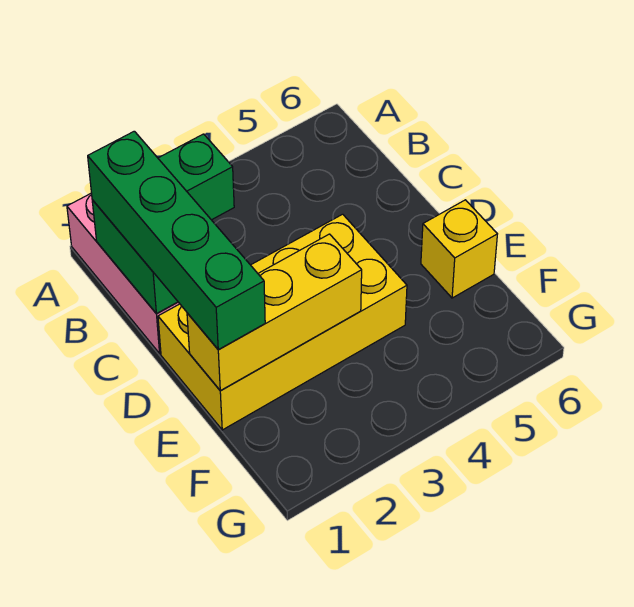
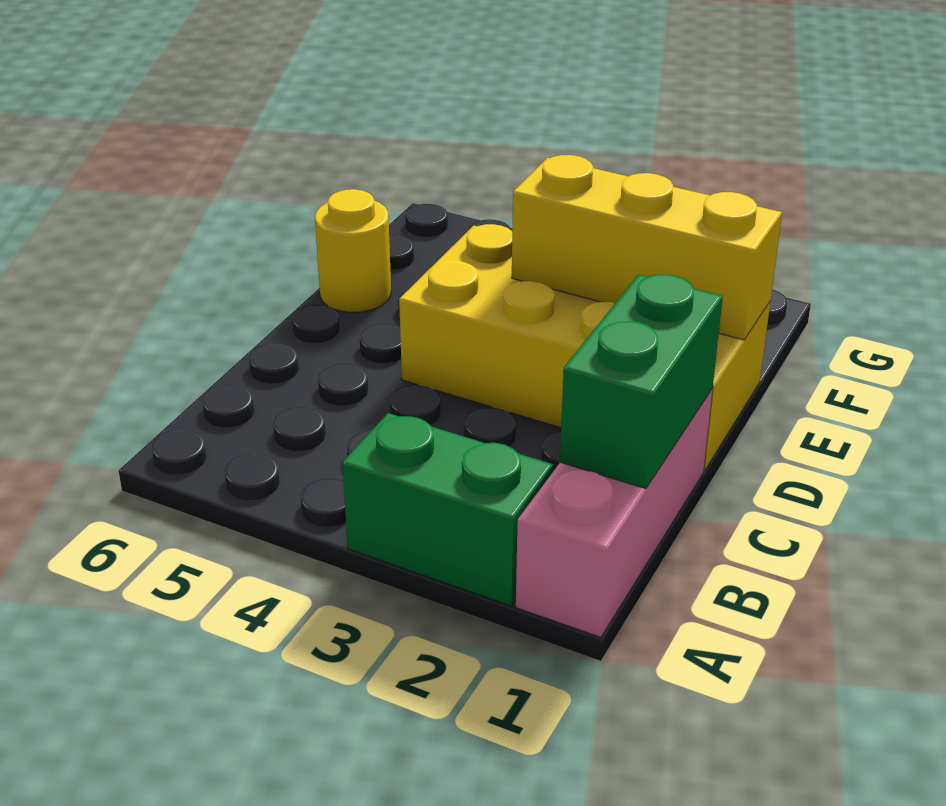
green brick B1:E1 level 3 -> none
yellow brick E6 level 1 -> yellow round brick E6 level 1

